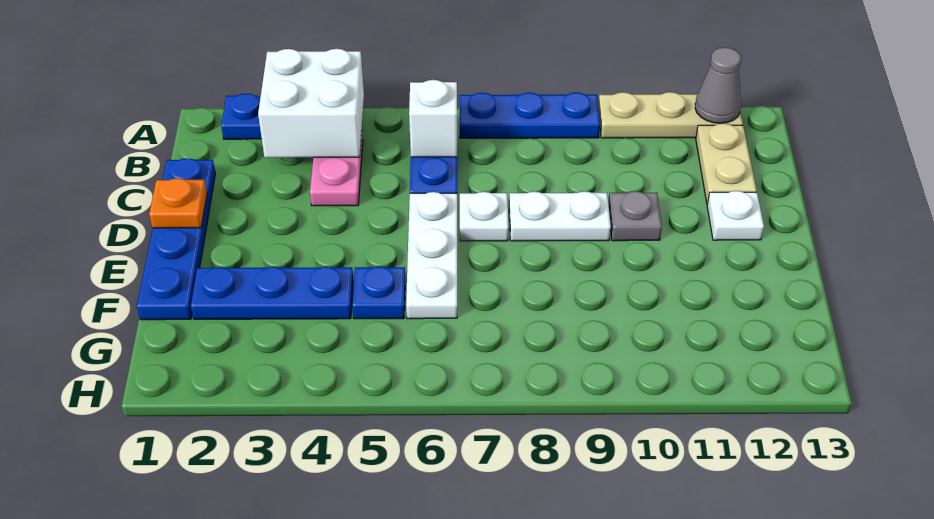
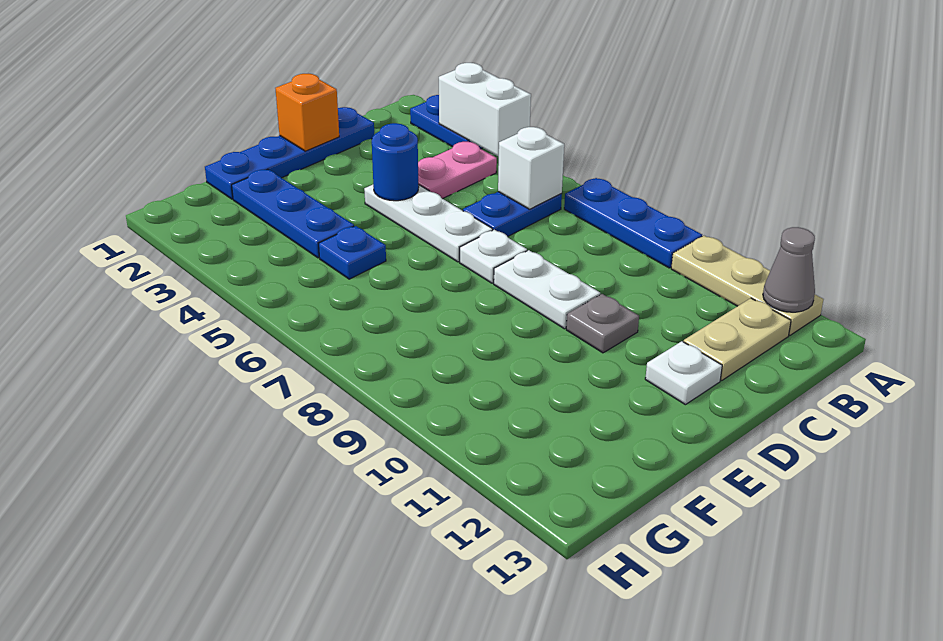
white brick A3:B4 level 2 -> white brick A3:A4 level 2
orange plate D1 level 2 -> orange brick D1 level 2
none -> blue round brick D4 level 2
white plate D6:F6 level 1 -> white plate D4:D6 level 1

